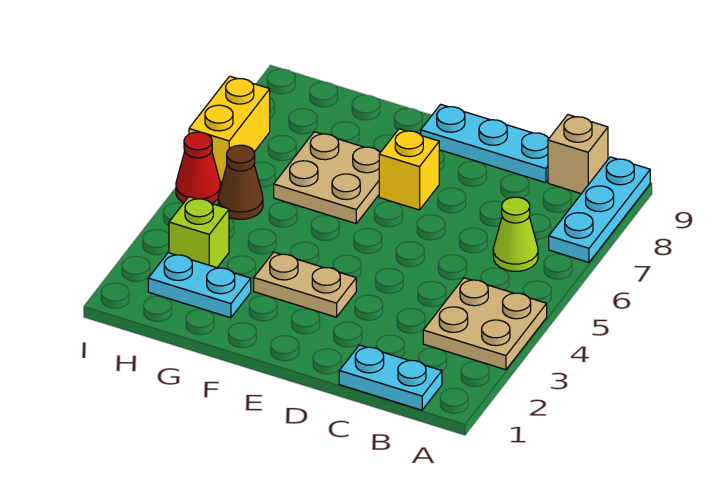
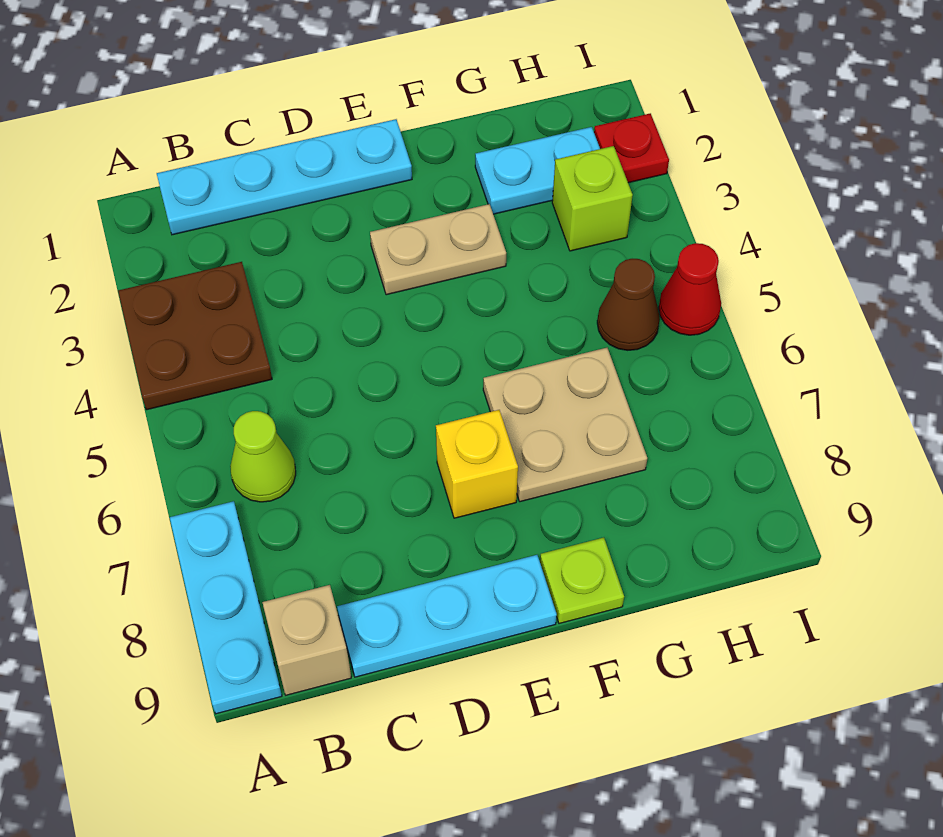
tan plate A3:B4 level 1 -> brown plate A3:B4 level 1
cyan plate B1:C1 level 1 -> cyan plate B1:E1 level 1
none -> lime plate F9 level 1
none -> red plate I2 level 1
yellow brick I6:I7 level 1 -> none

